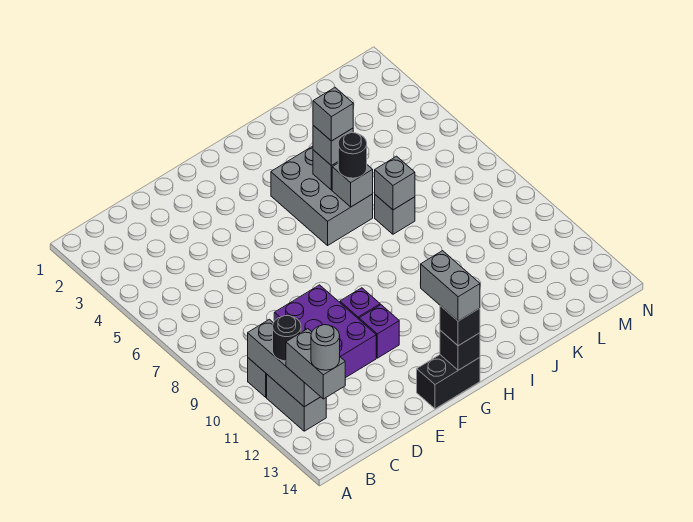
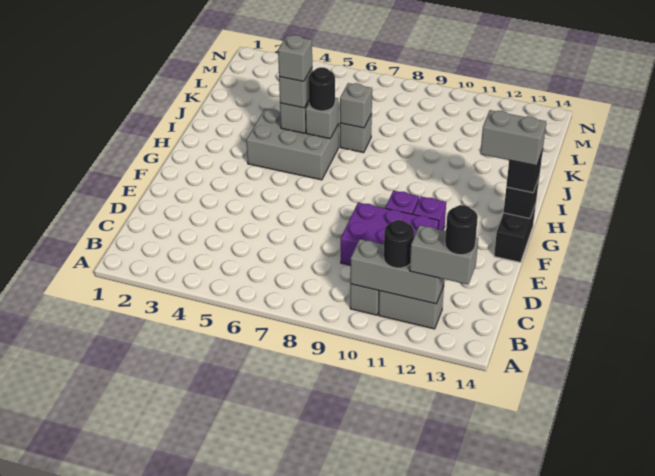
grey round brick B13 level 4 -> black round brick B13 level 4

